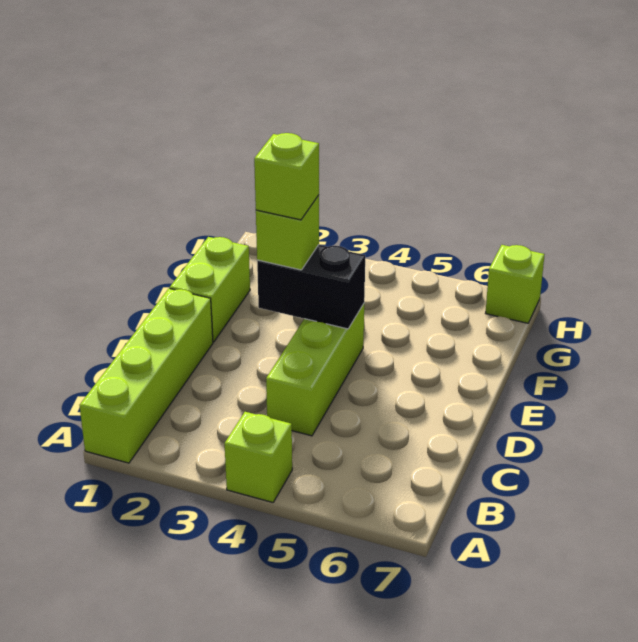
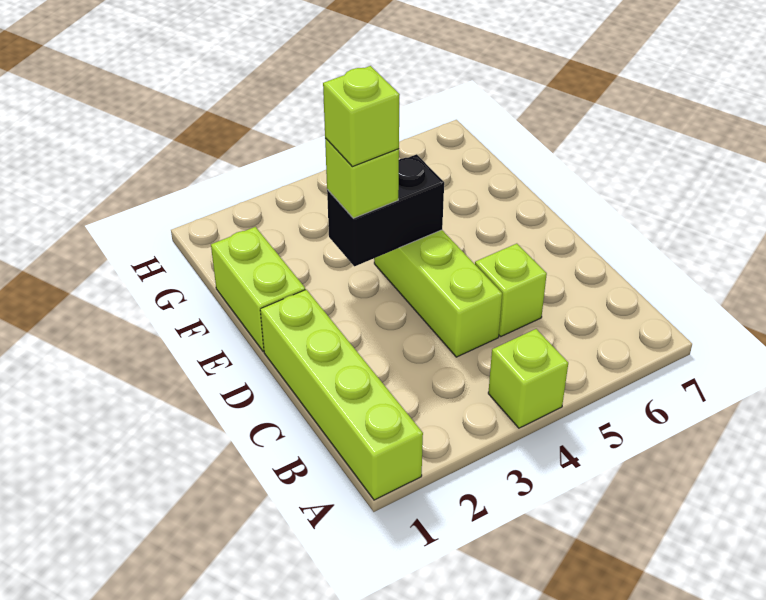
lime brick H7 level 1 -> lime brick C5 level 1

